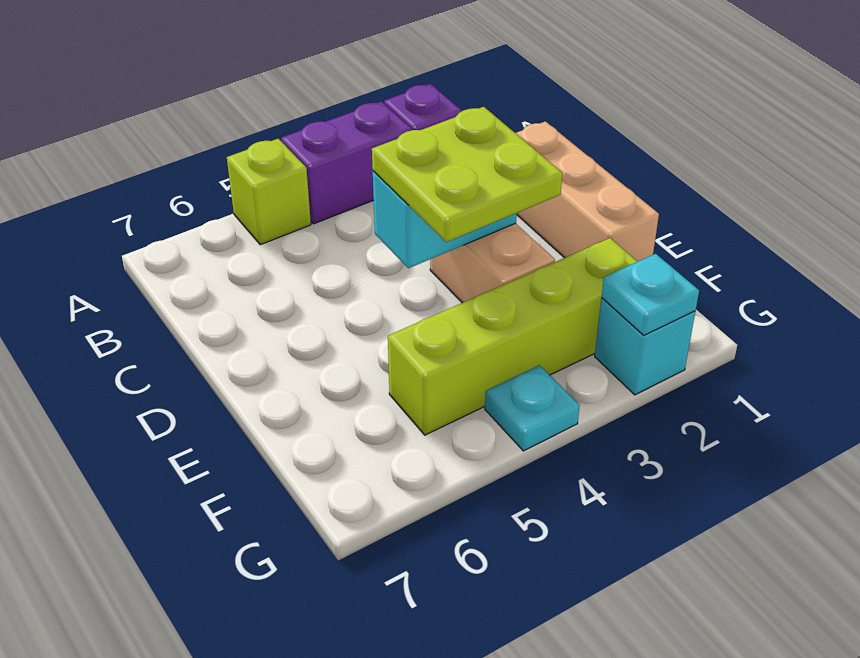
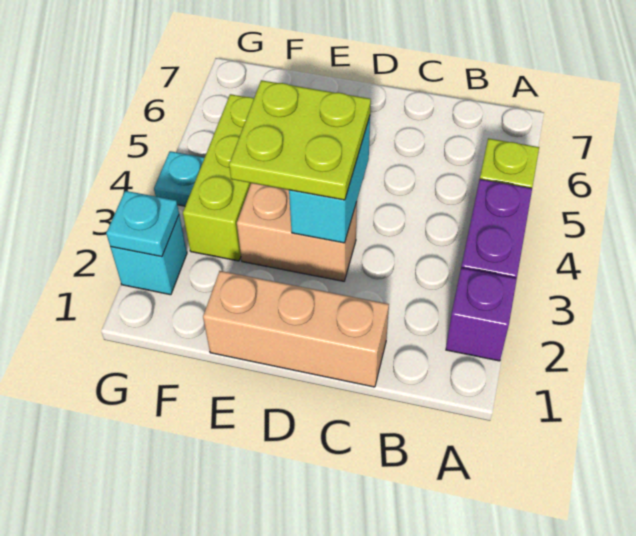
lime brick F2:F5 level 1 -> lime brick F3:F5 level 1

